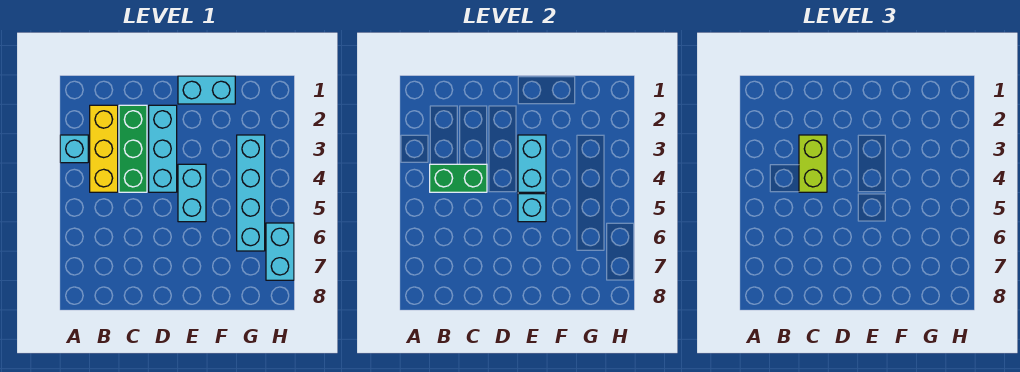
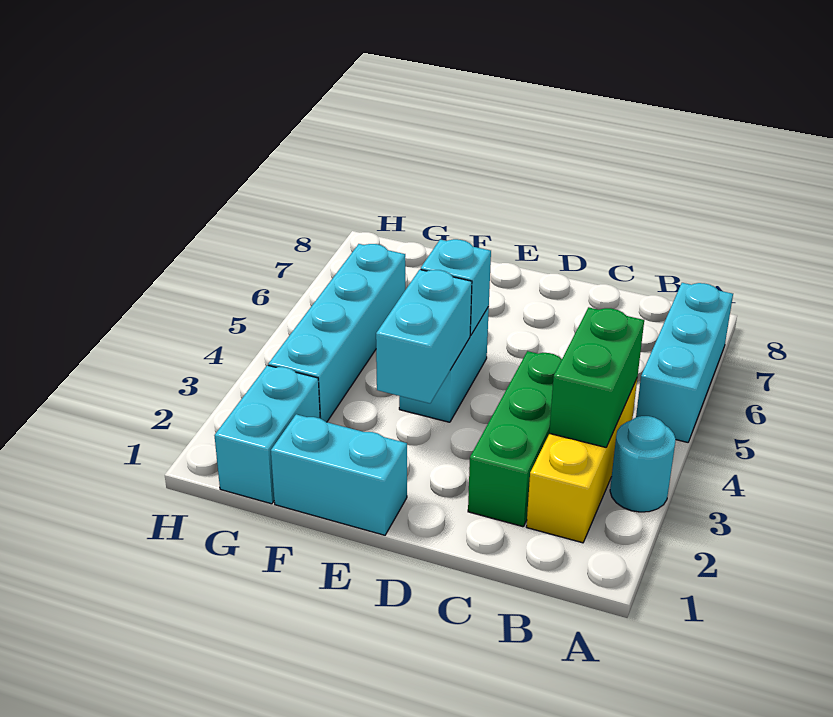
cyan brick A3 level 1 -> cyan round brick A3 level 1
green brick B4:C4 level 2 -> green brick B3:B4 level 2
lime brick C3:C4 level 3 -> none
cyan brick D2:D4 level 1 -> cyan brick A5:A7 level 1
cyan brick H6:H7 level 1 -> cyan brick G1:G2 level 1

